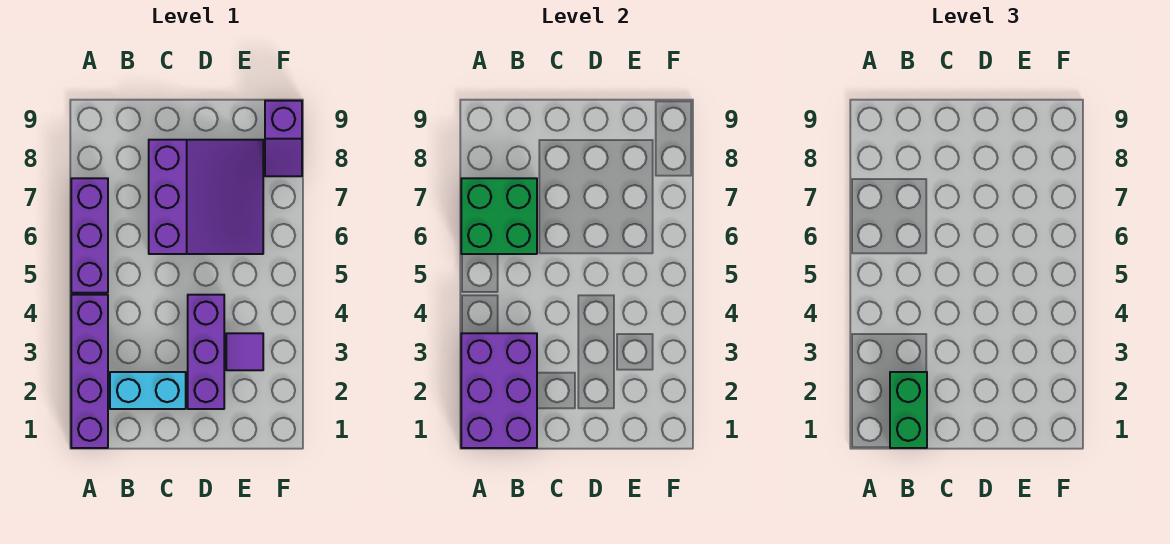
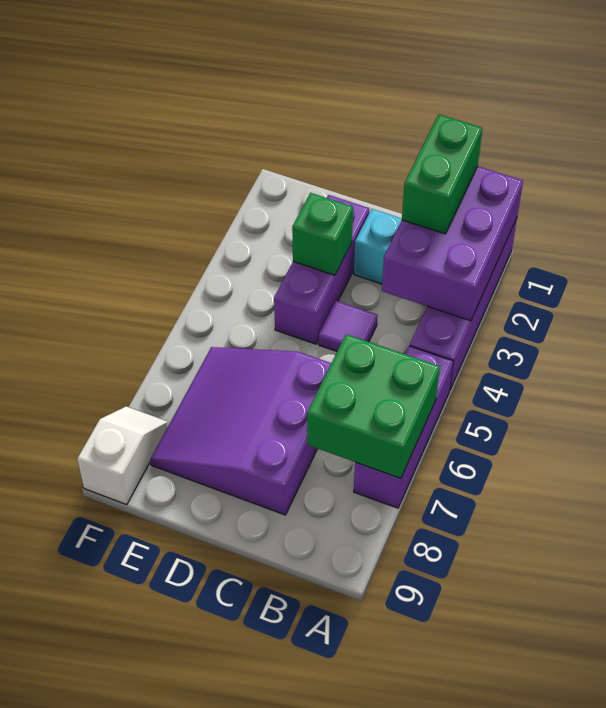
none -> green brick D3 level 2
purple tile E3 level 1 -> purple tile C4 level 1
purple slope F8:F9 level 1 top 9 -> white slope F8:F9 level 1 top 9

